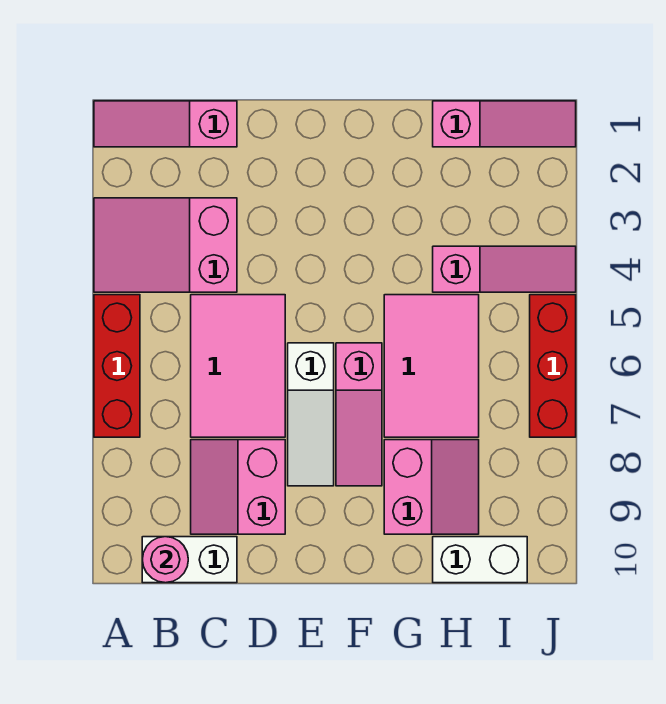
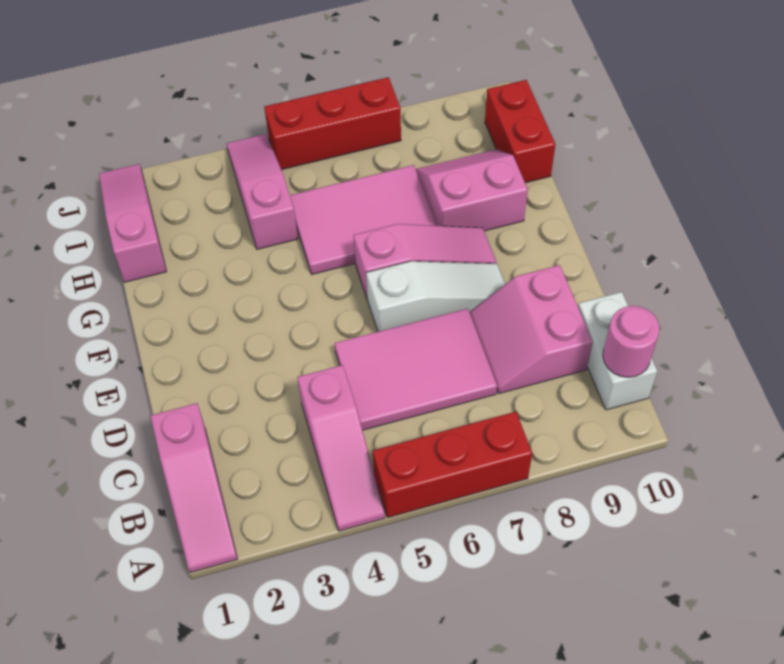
pink slope A3:C4 level 1 top C -> pink slope A4:C4 level 1 top C
pink slope C8:D9 level 1 top D -> pink slope C8:D9 level 1 top 9
white brick H10:I10 level 1 -> red brick H10:I10 level 1

